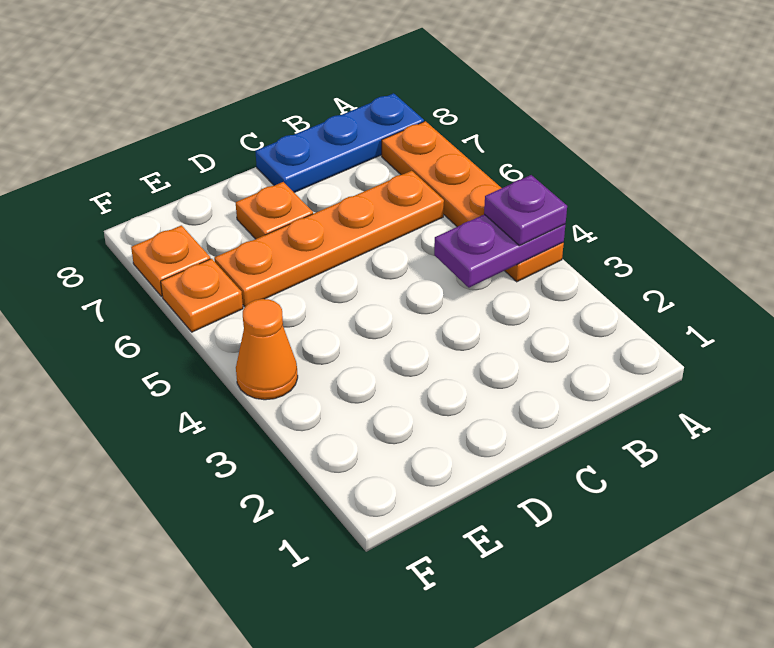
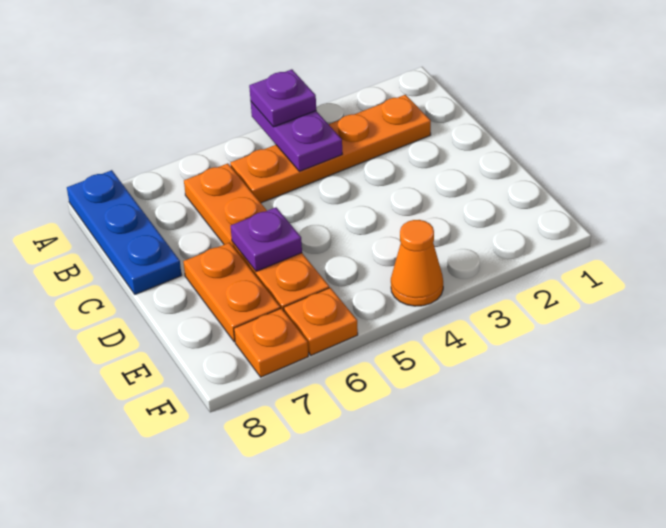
orange plate A4:A7 level 1 -> orange plate B2:B5 level 1
none -> purple plate D6 level 2
orange plate D7 level 1 -> orange plate D7:E7 level 1

